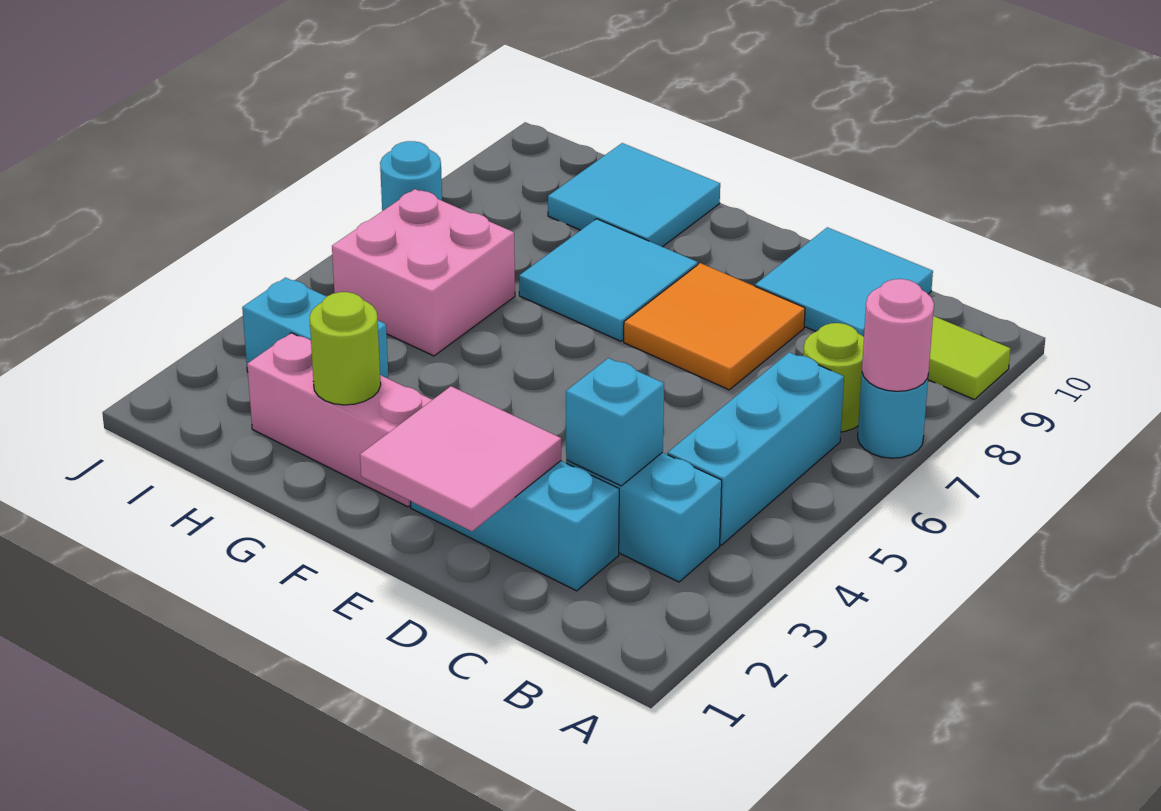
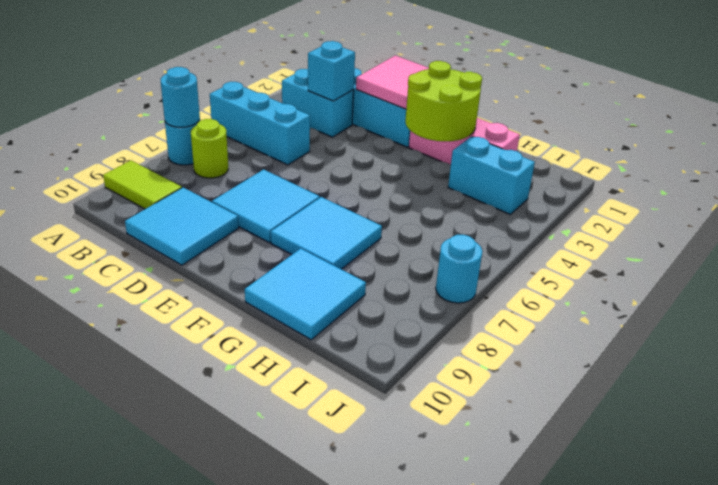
pink round brick A7 level 2 -> cyan round brick A7 level 2
cyan brick B4:B6 level 1 -> cyan brick A5:C5 level 1
orange tile D7:E8 level 1 -> cyan tile D7:E8 level 1
lime round brick G2 level 2 -> lime round brick F2:G3 level 2
pink brick H5:I6 level 1 -> none

